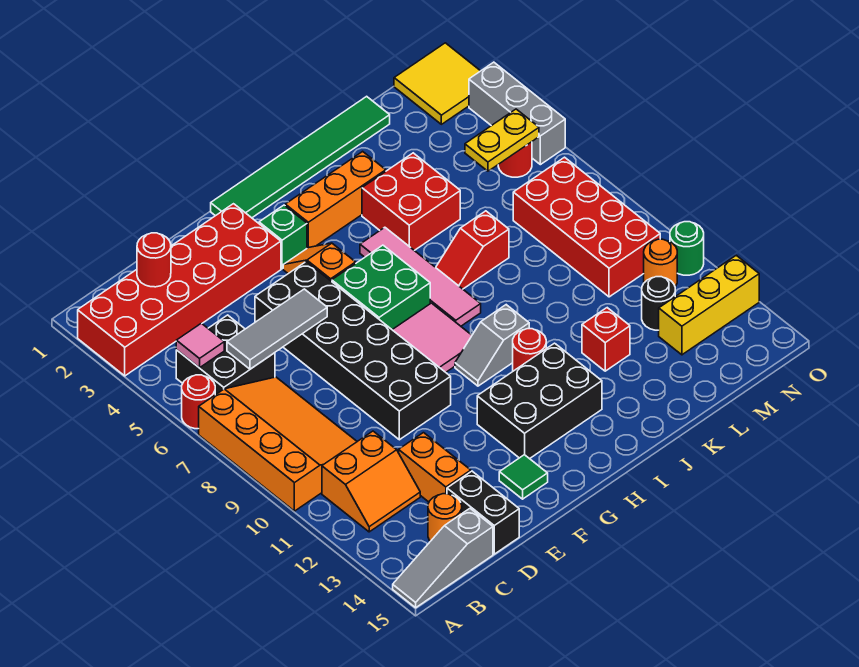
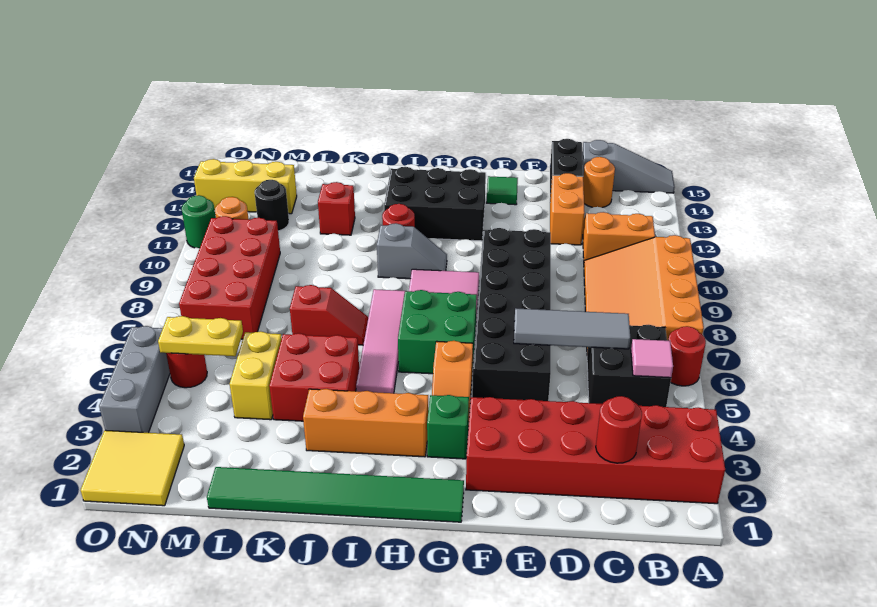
none -> yellow brick L4:L5 level 1

